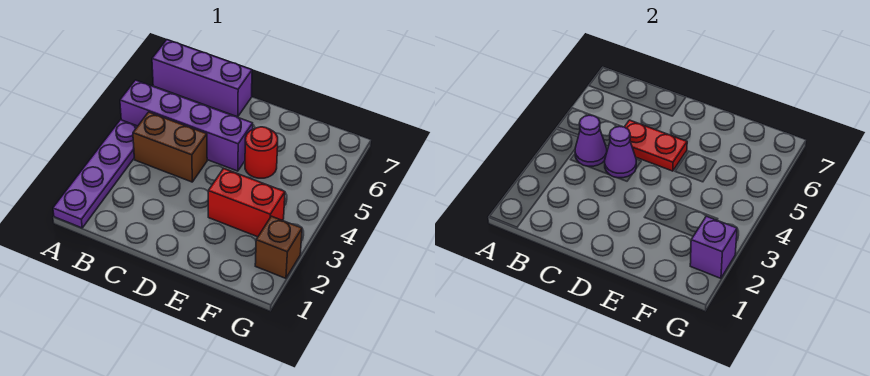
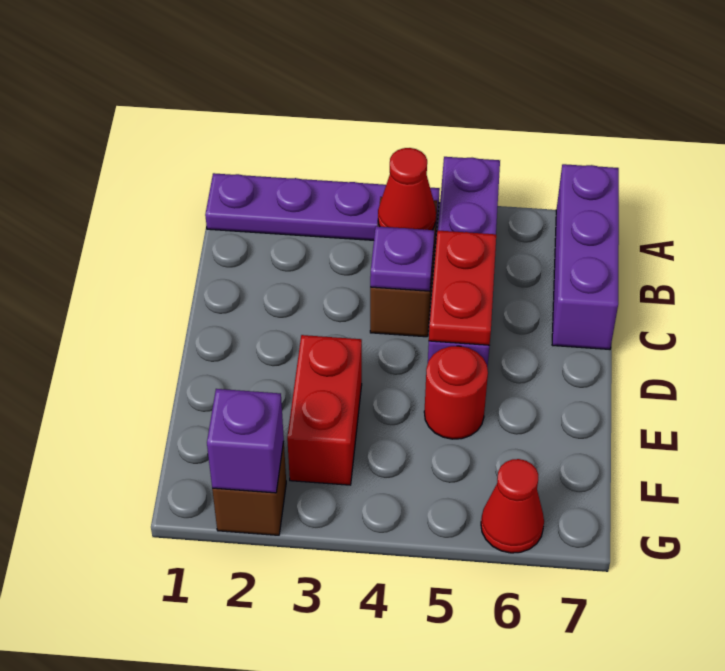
purple cone B4 level 2 -> red cone B4 level 2
purple cone C4 level 2 -> purple plate C4 level 2
none -> red cone G6 level 1

